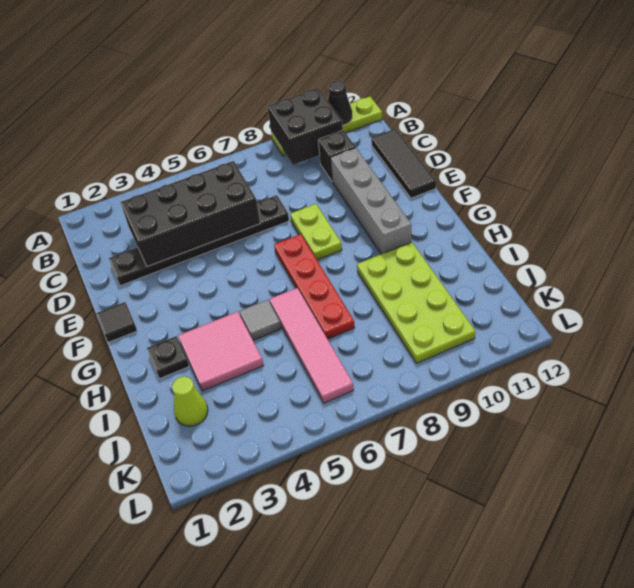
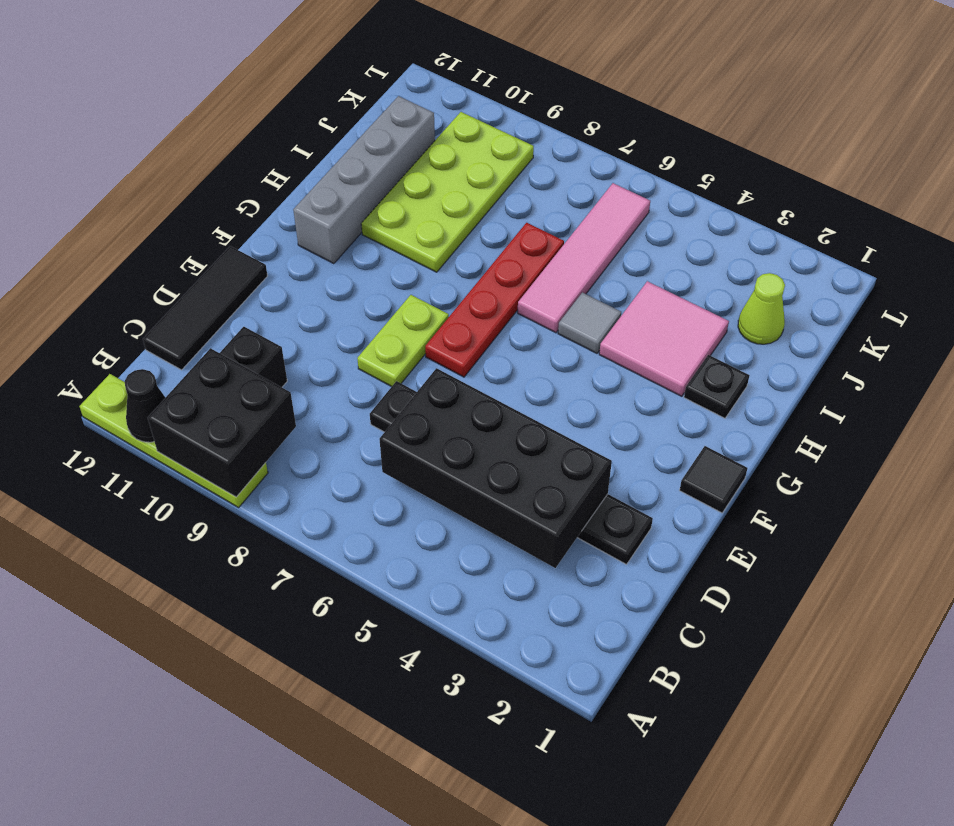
grey brick D10:G10 level 1 -> grey brick G11:J11 level 1

